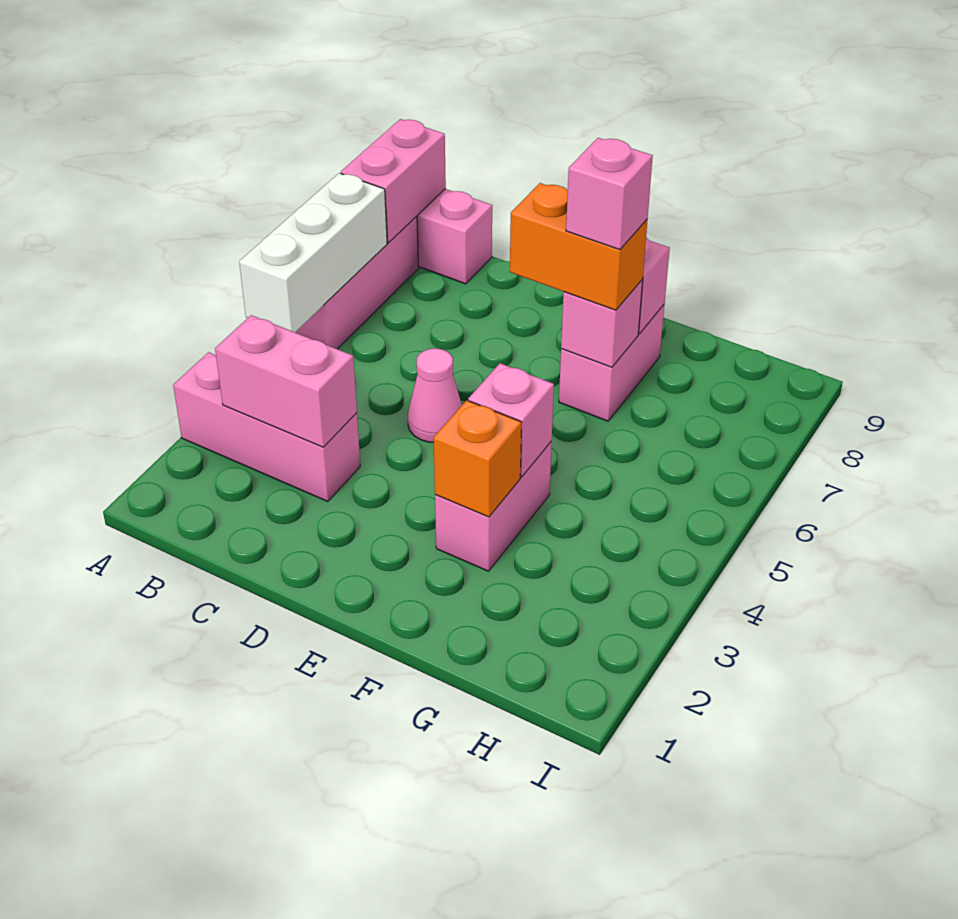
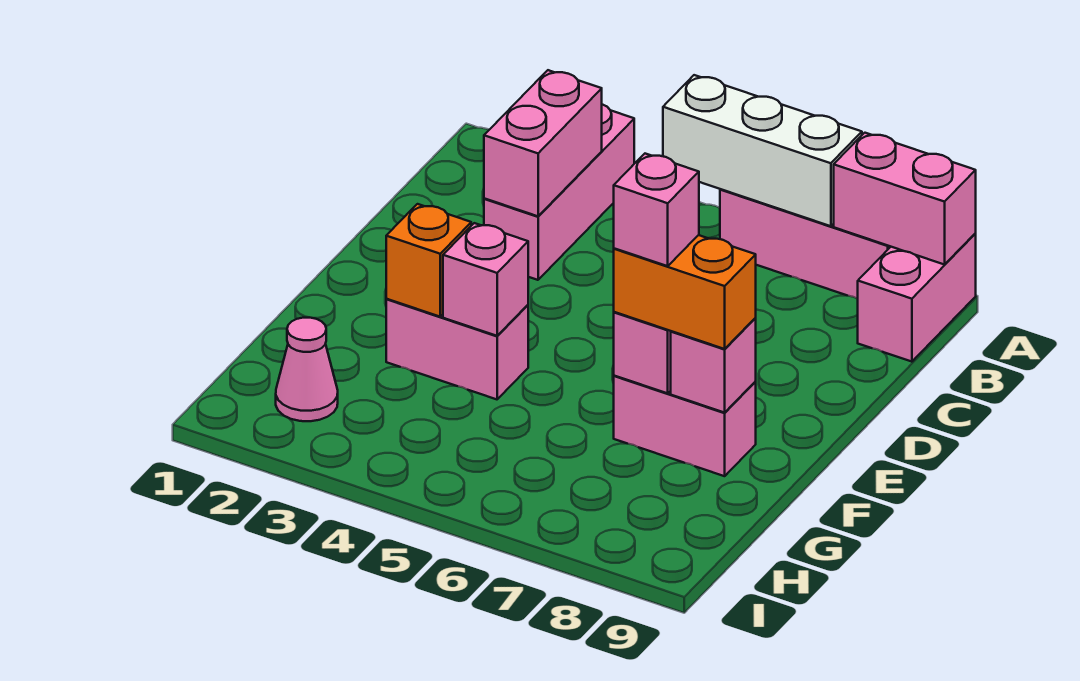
pink cone D5 level 1 -> pink cone H2 level 1
orange brick E7:F7 level 3 -> orange brick F7:F8 level 3

